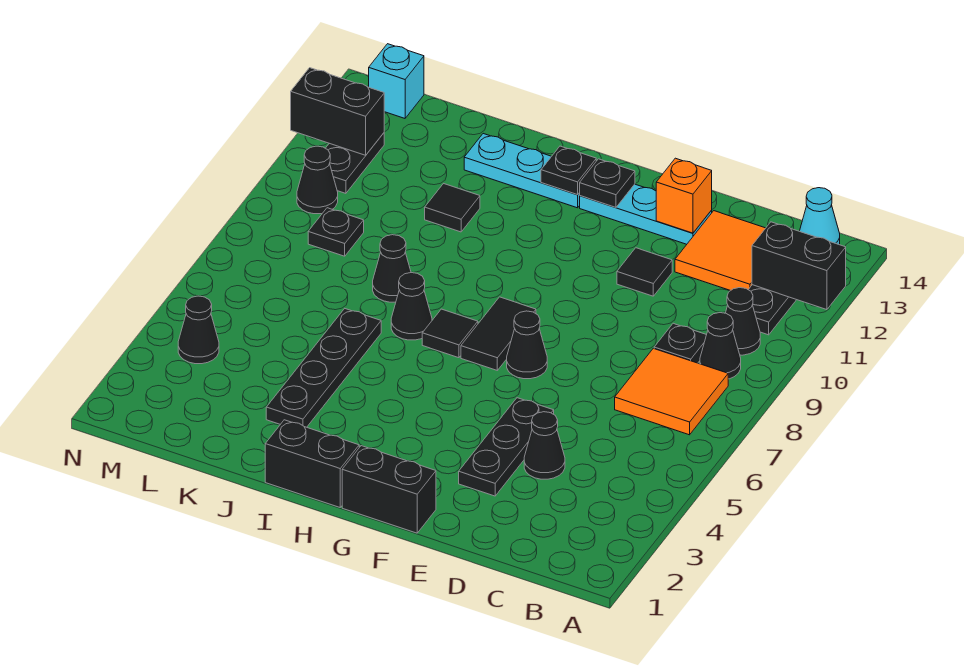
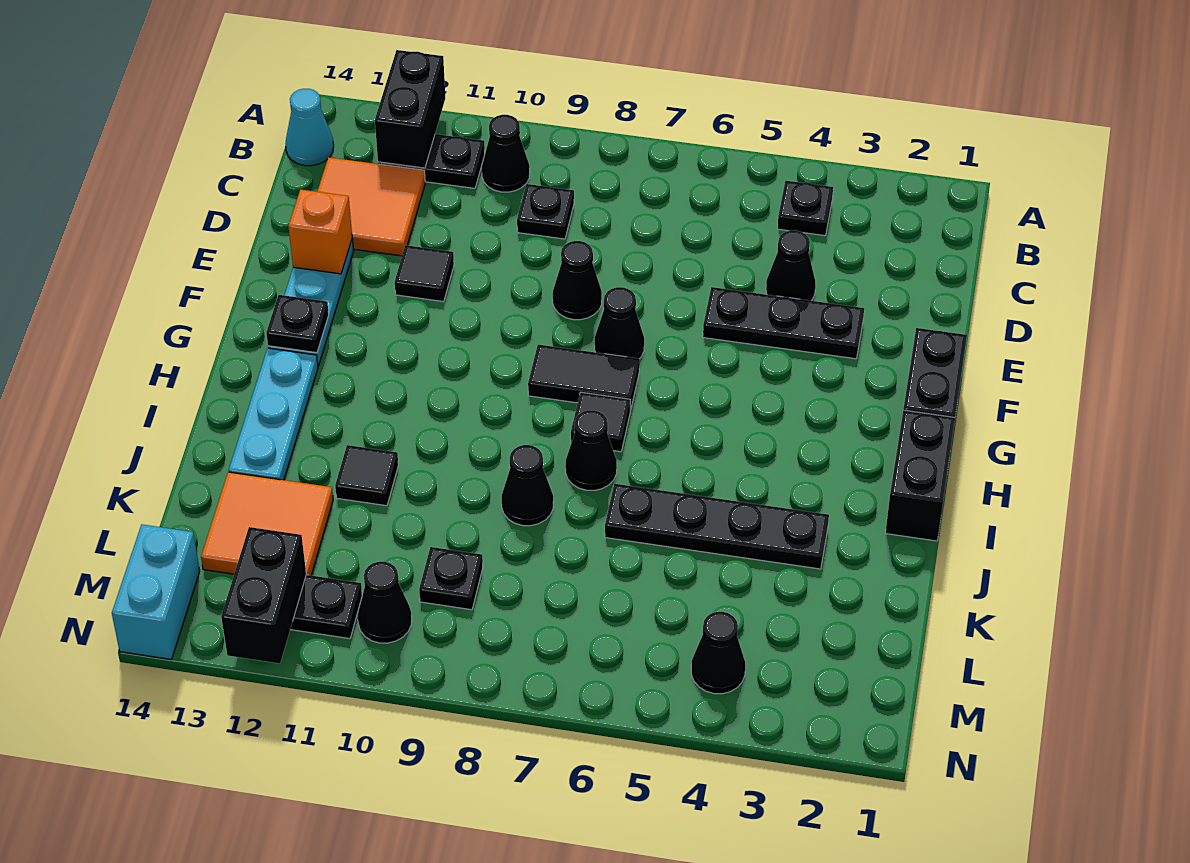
orange tile B7:C8 level 1 -> orange tile K12:L13 level 1
black cone B9 level 1 -> black cone E8 level 1
black plate H13 level 2 -> black plate B4 level 1
cyan brick M14 level 1 -> cyan brick M14:N14 level 1

